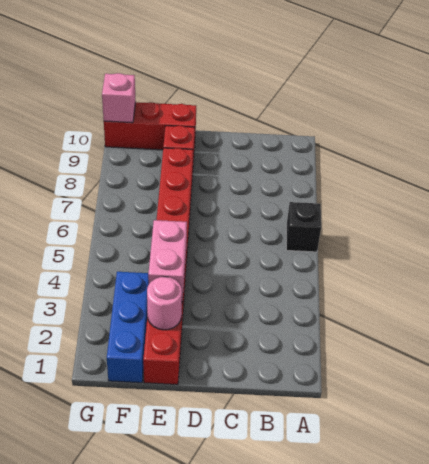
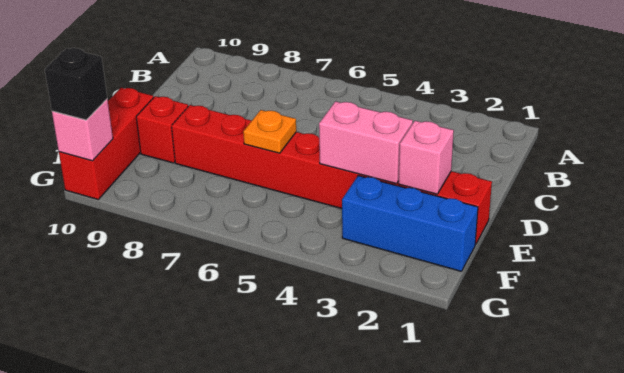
black brick A6 level 1 -> black brick G10 level 3
pink round brick E2 level 2 -> pink brick E2 level 2
none -> orange plate E6 level 2

